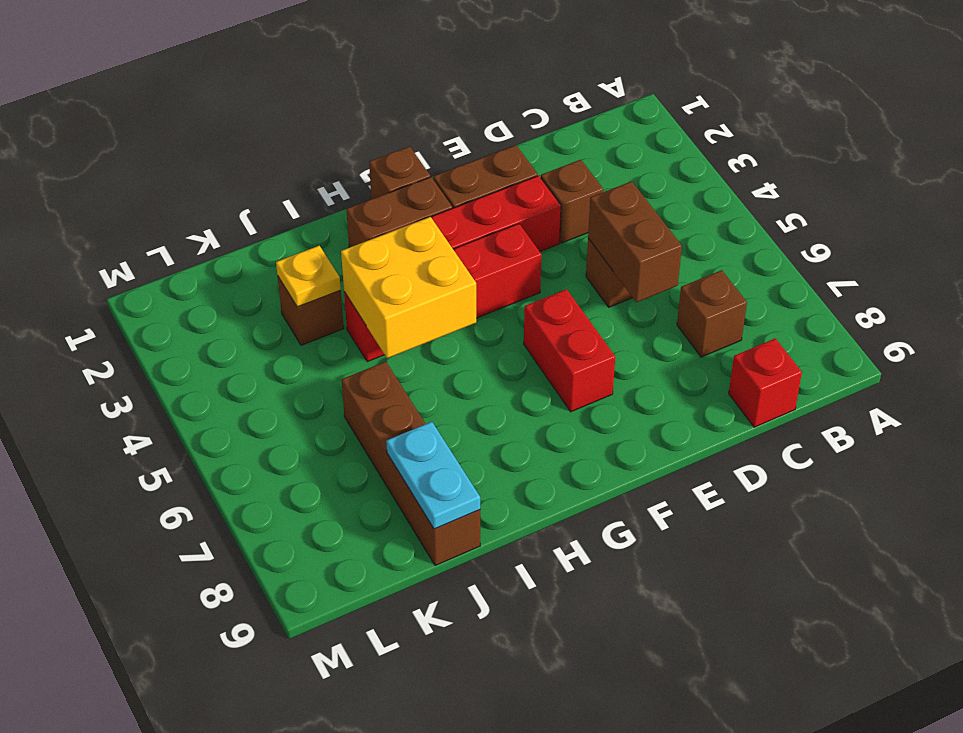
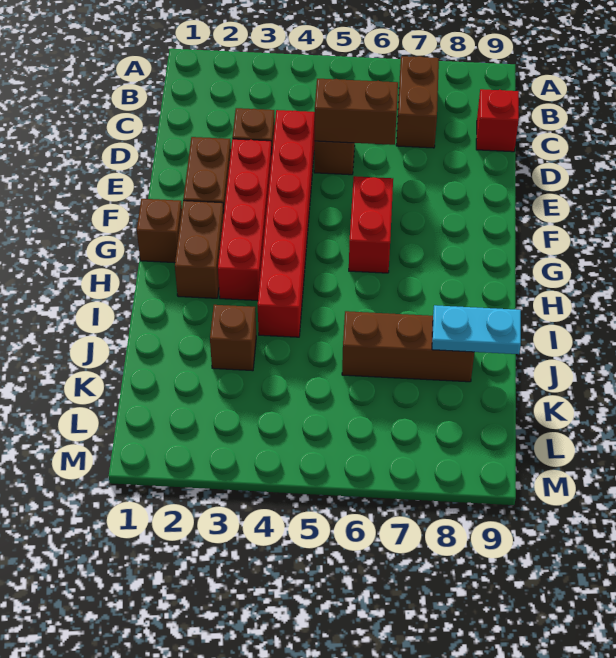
brown brick C7 level 1 -> brown brick B7:C7 level 1
red brick F4:I4 level 1 -> red brick D4:I4 level 1
red brick F6:F7 level 1 -> red brick F6:G6 level 1
yellow brick H4:I5 level 2 -> none
yellow plate J3 level 2 -> none
brown brick J6:J9 level 1 -> brown brick J6:J8 level 1

